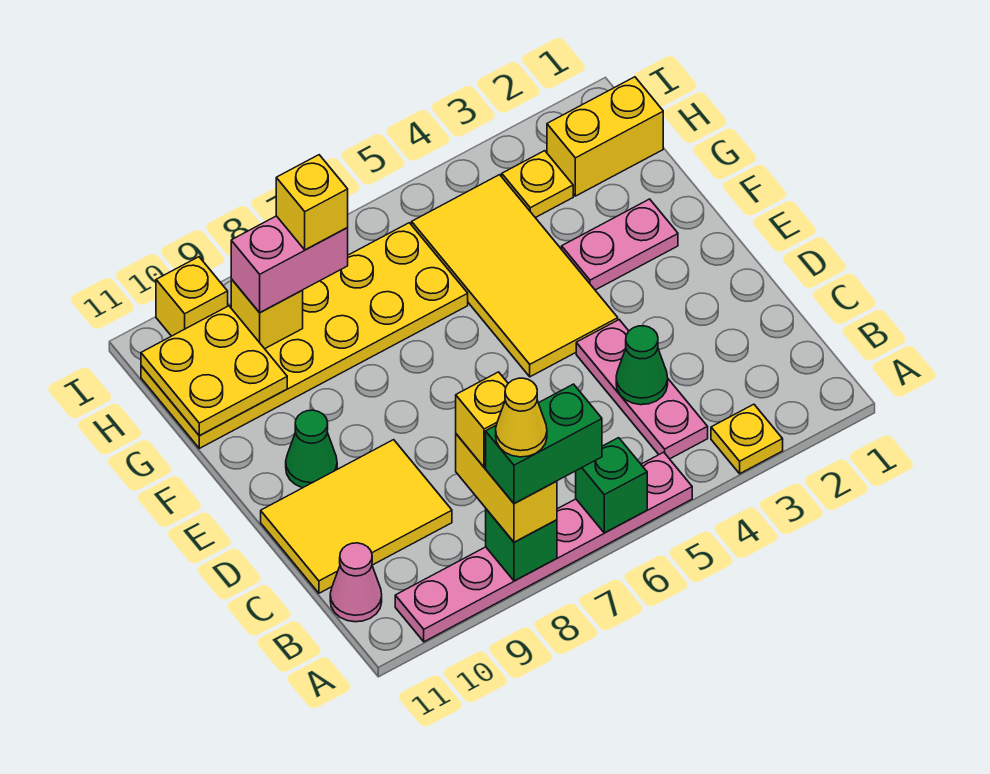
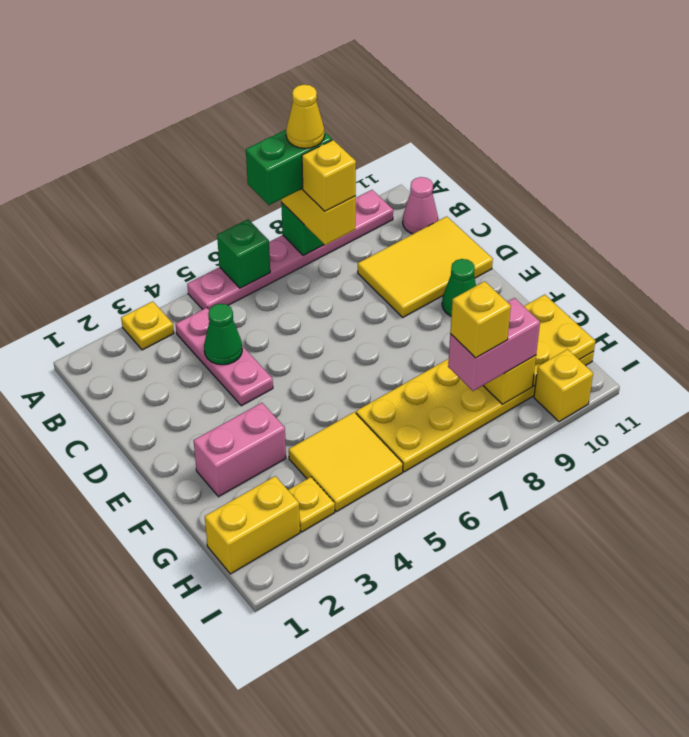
yellow tile E4:H5 level 1 -> yellow tile G4:H5 level 1
pink plate F2:F3 level 1 -> pink brick F2:F3 level 1

